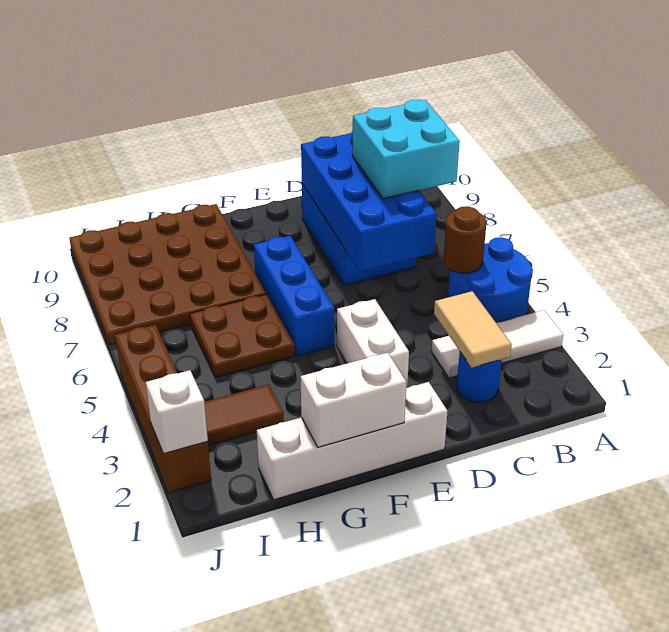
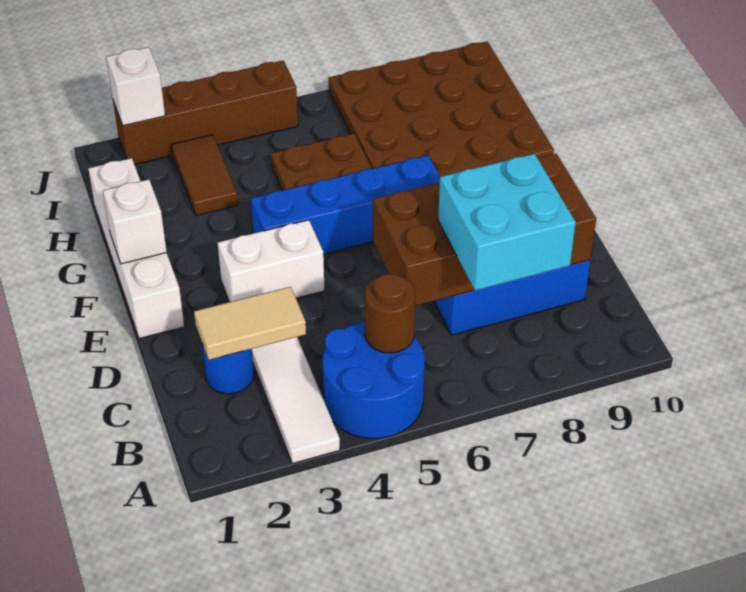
blue brick C6:D9 level 2 -> brown brick C6:D9 level 2
white brick F1:G1 level 2 -> white brick F1 level 2
blue brick F5:F7 level 1 -> blue brick F4:F7 level 1

